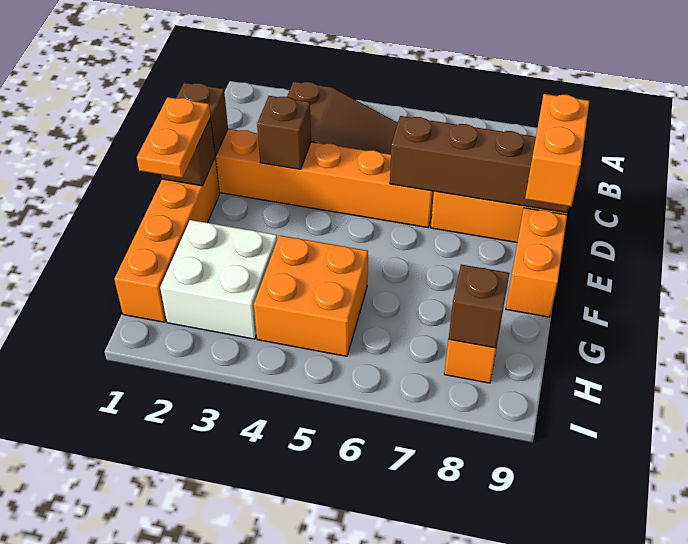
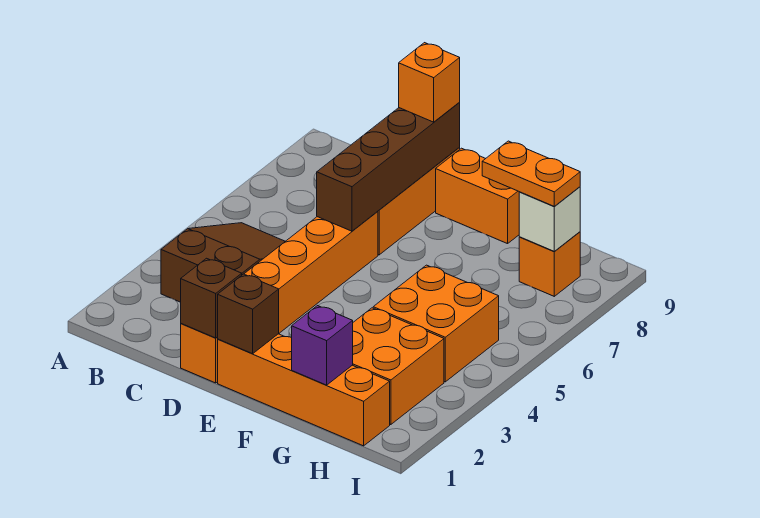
brown brick D3 level 2 -> none
orange brick D9:E9 level 3 -> orange brick D9 level 3
orange plate E1:F1 level 3 -> orange plate G8:H8 level 3
none -> purple brick G1 level 2
white brick G2:H3 level 1 -> orange brick G2:H3 level 1
brown brick H8 level 2 -> white brick H8 level 2

